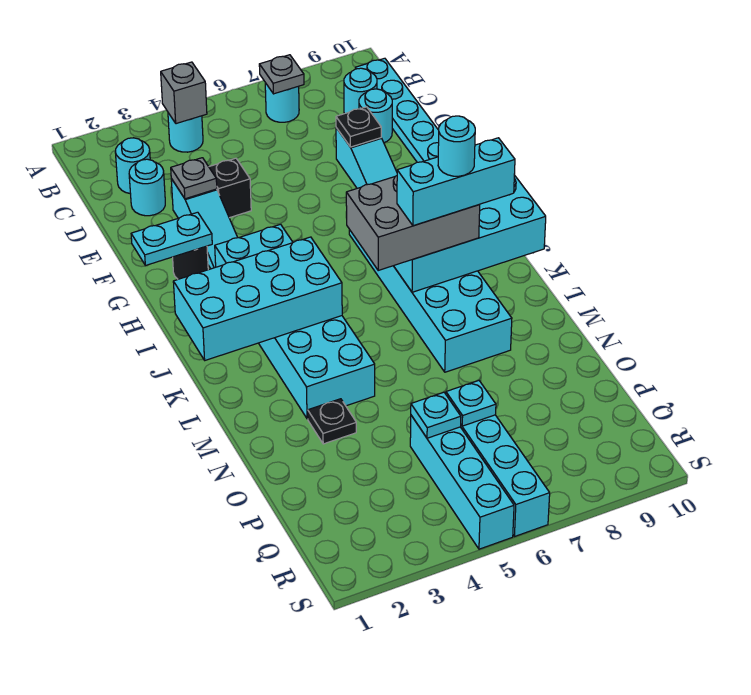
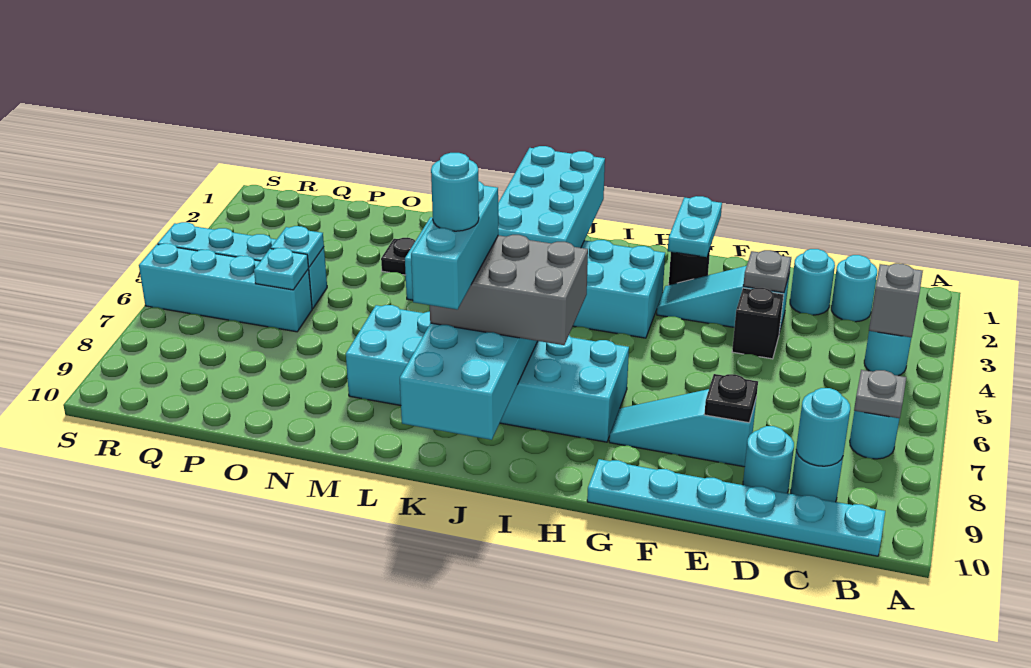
none -> cyan round brick C9 level 2
grey brick J6:K8 level 3 -> grey brick I7:K8 level 3

